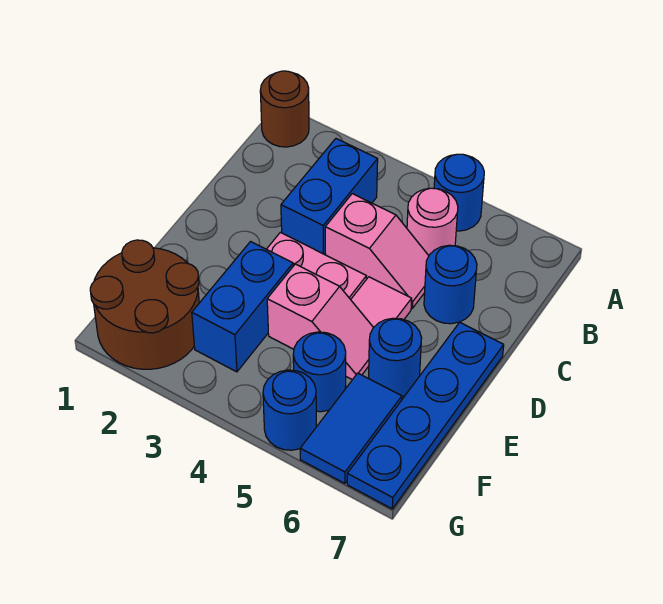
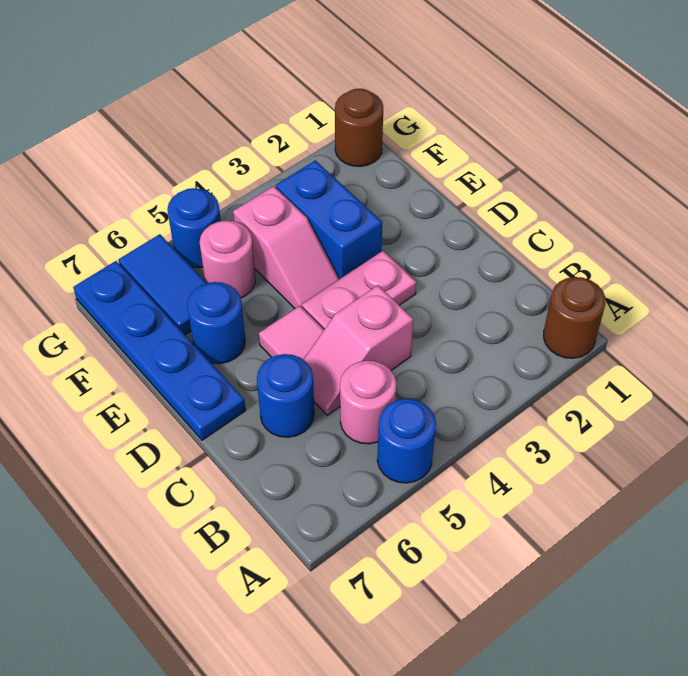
blue brick B3:C3 level 1 -> none
pink slope E4:E5 level 1 top 4 -> pink slope E4:F4 level 1 top F
brown round brick F1:G2 level 1 -> brown round brick G1 level 1
blue round brick F5 level 1 -> pink round brick F5 level 1

